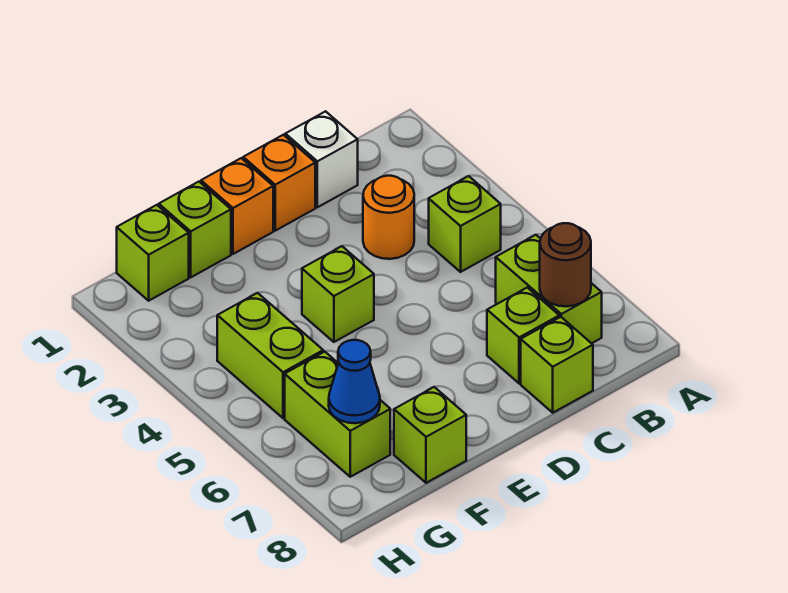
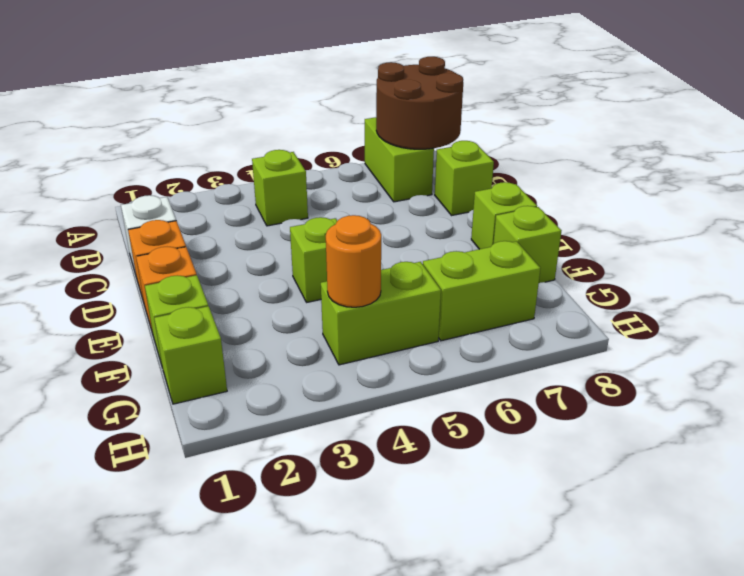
lime brick B6:B7 level 1 -> lime brick A7:B7 level 1
brown round brick B7 level 2 -> brown round brick A7:B8 level 2
orange round brick C3 level 1 -> orange round brick G4 level 2
lime brick C7 level 1 -> lime brick E8 level 1
blue cone G7 level 2 -> none

